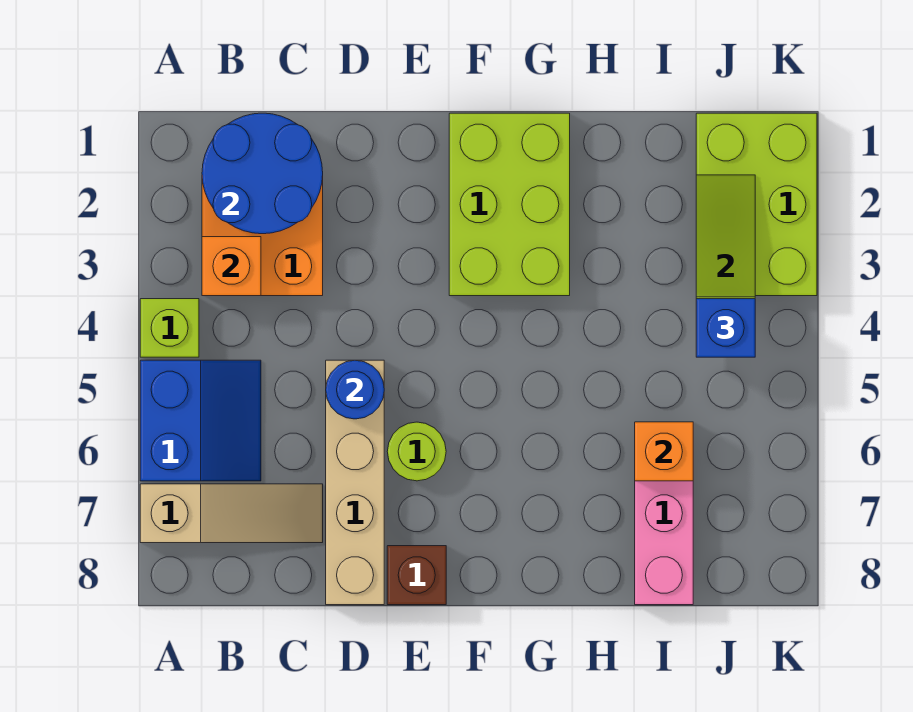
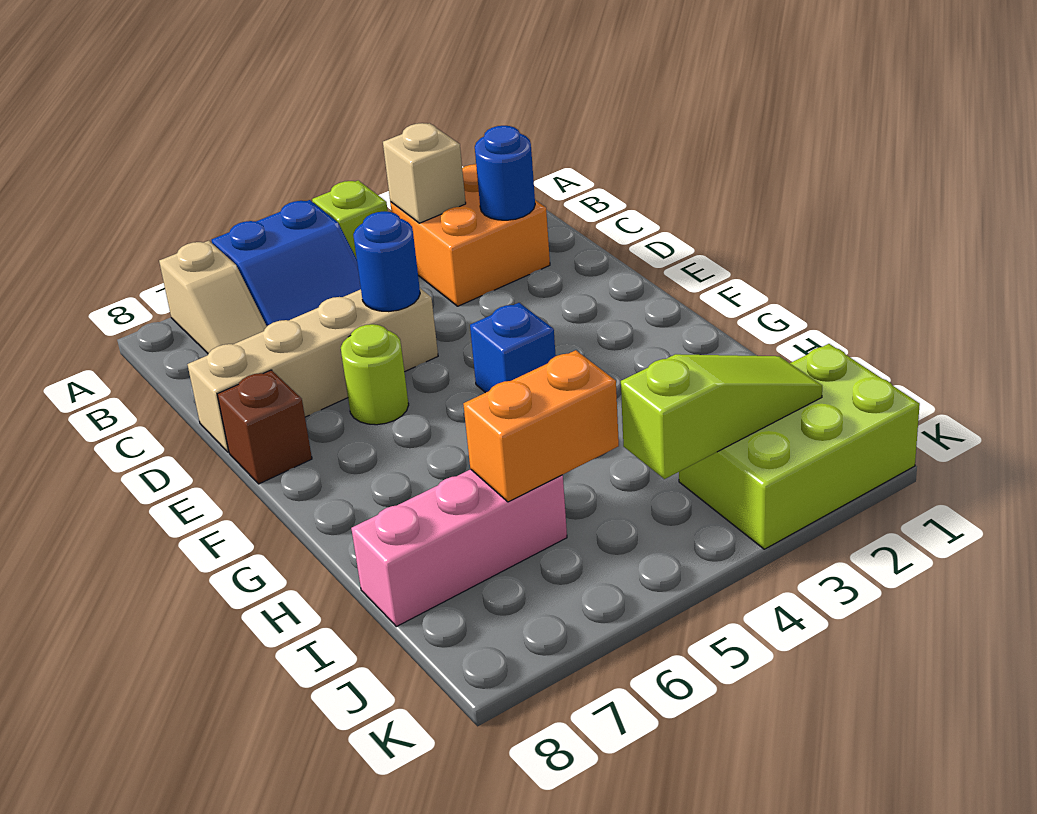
tan slope A7:C7 level 1 top A -> tan slope A7:B7 level 1 top A
blue round brick B1:C2 level 2 -> blue round brick C2 level 2
orange brick B3 level 2 -> tan brick B3 level 2
lime brick F1:G3 level 1 -> none
orange brick I6 level 2 -> orange brick I5:I6 level 2
blue brick J4 level 3 -> blue brick F4 level 1

